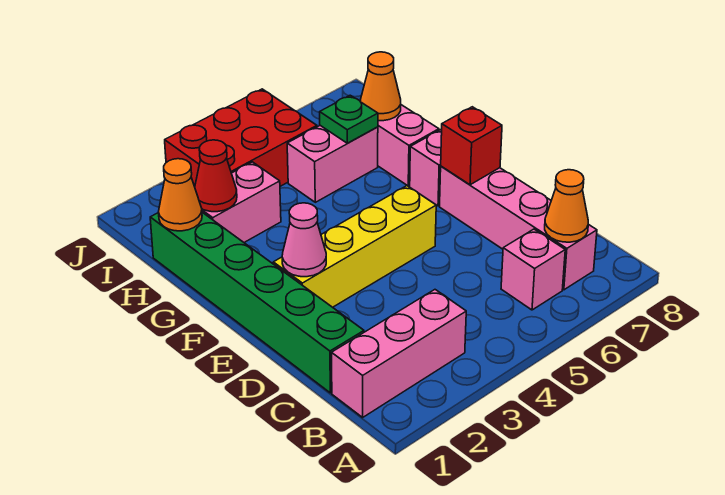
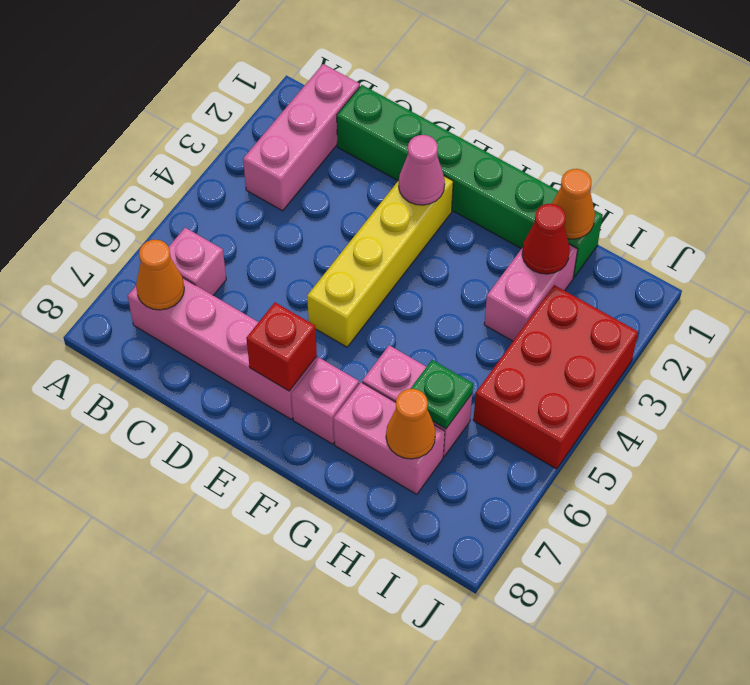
pink brick H5:H6 level 1 -> pink brick G6:H6 level 1

